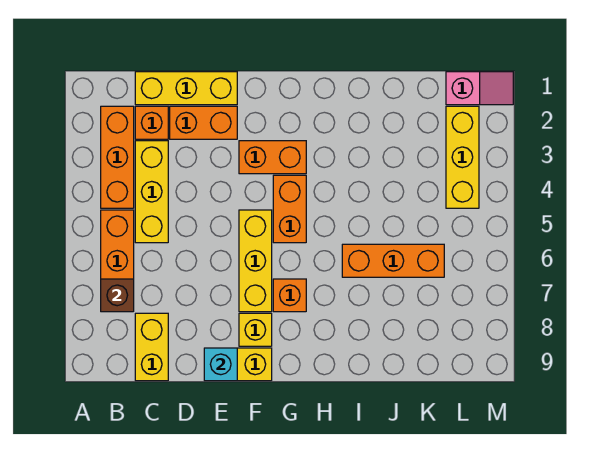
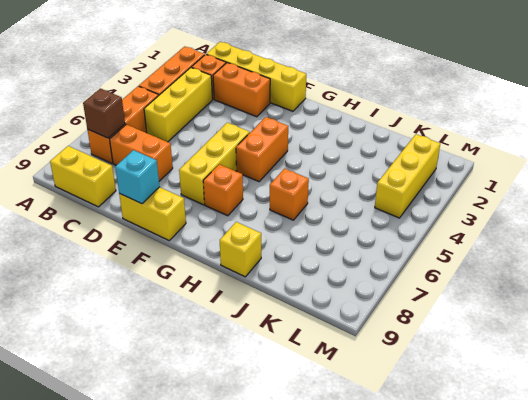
yellow brick C1:E1 level 1 -> yellow brick C1:F1 level 1
yellow brick C8:C9 level 1 -> yellow brick B9:C9 level 1
orange brick F3:G3 level 1 -> orange brick C7:D7 level 1
yellow brick F8 level 1 -> yellow brick I9 level 1
orange brick I6:K6 level 1 -> orange brick I6 level 1
pink slope L1:M1 level 1 top L -> none

